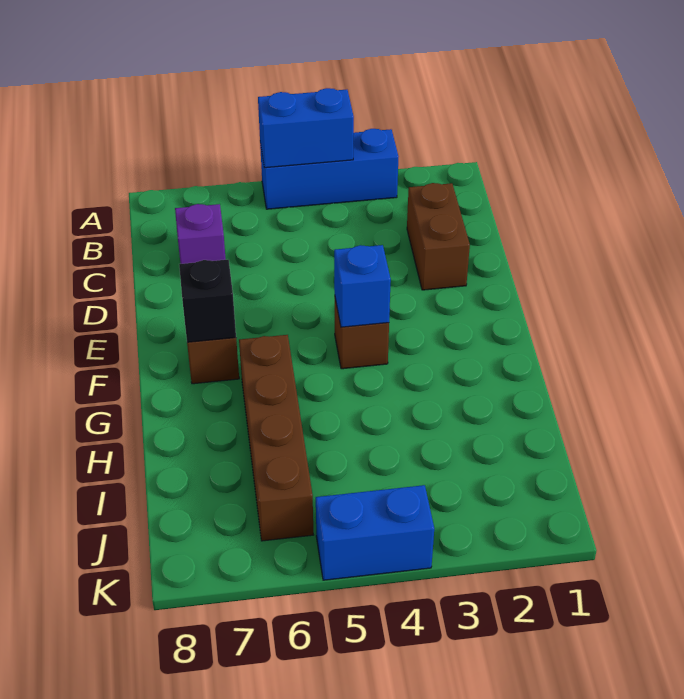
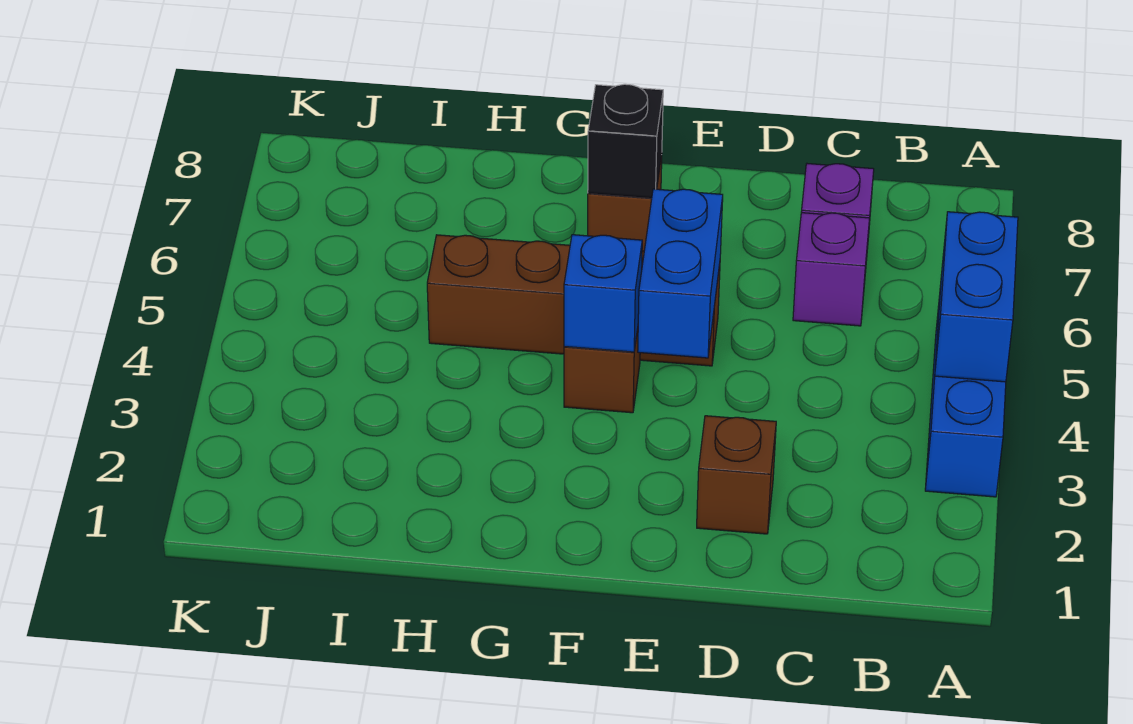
brown brick C2:D2 level 1 -> brown brick D2 level 1
none -> purple brick C6 level 1
brown brick G6:J6 level 1 -> brown brick E5:H5 level 1
blue brick K4:K5 level 1 -> blue brick E4:E5 level 2

